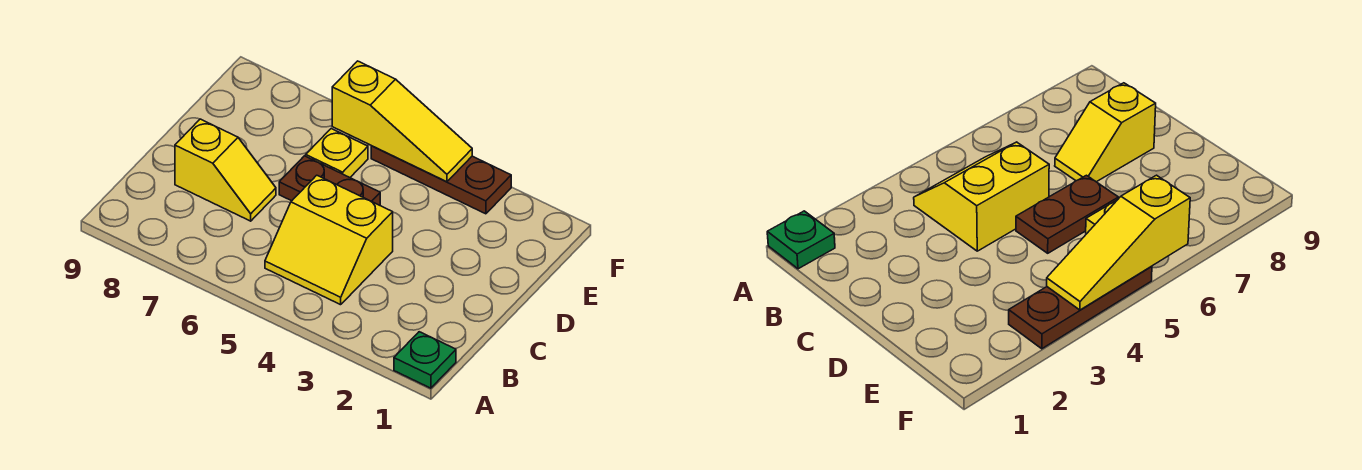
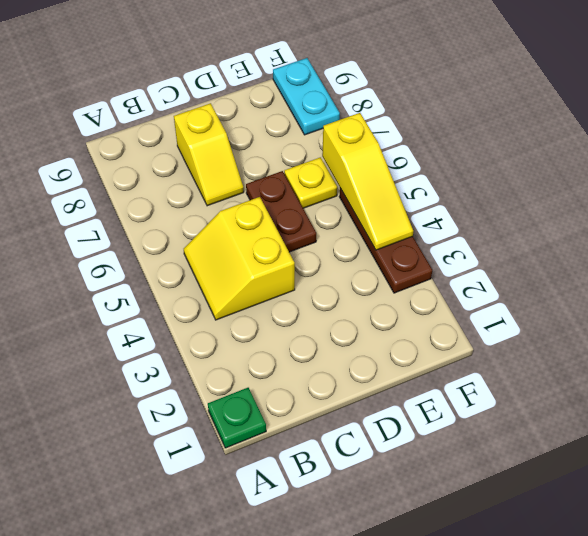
none -> cyan plate F8:F9 level 1

